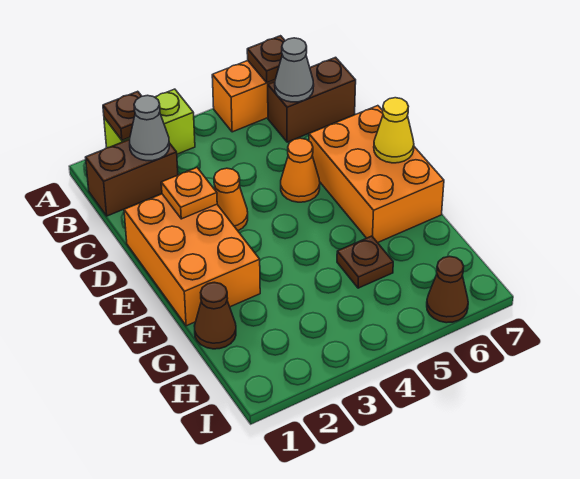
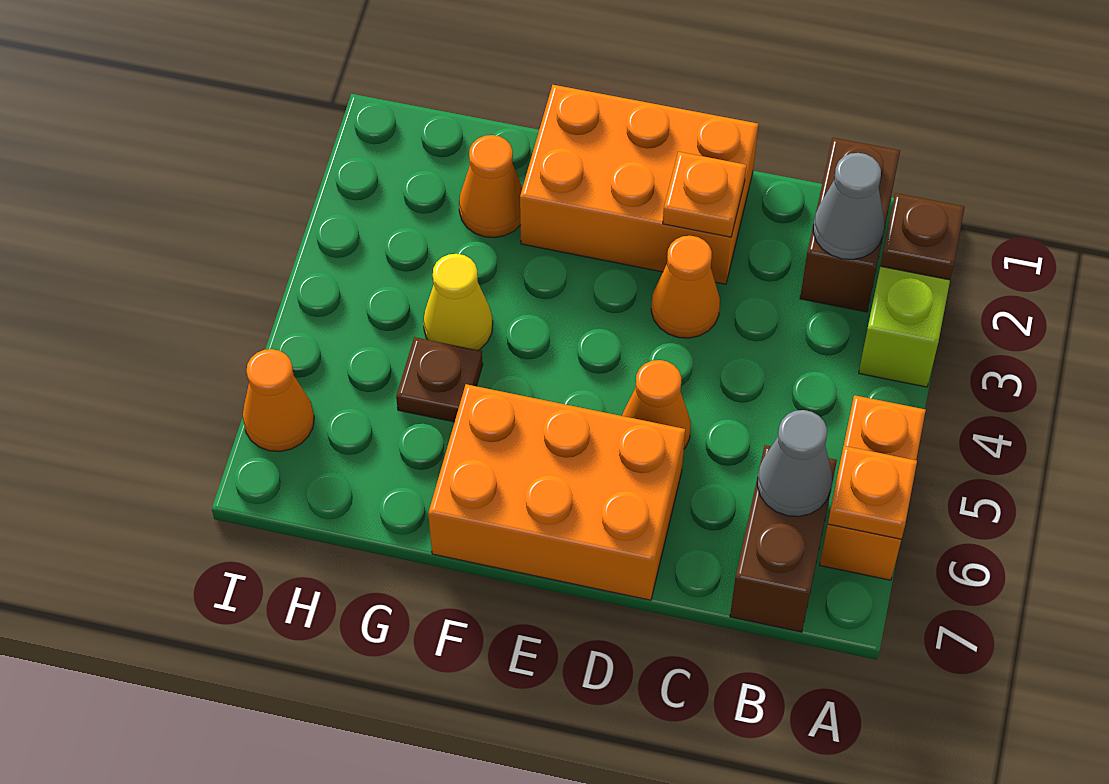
brown plate A6 level 2 -> orange plate A6 level 2
yellow cone E7 level 2 -> yellow cone G4 level 1
brown cone G1 level 1 -> none
none -> orange cone G2 level 1
brown cone I6 level 1 -> orange cone I6 level 1

